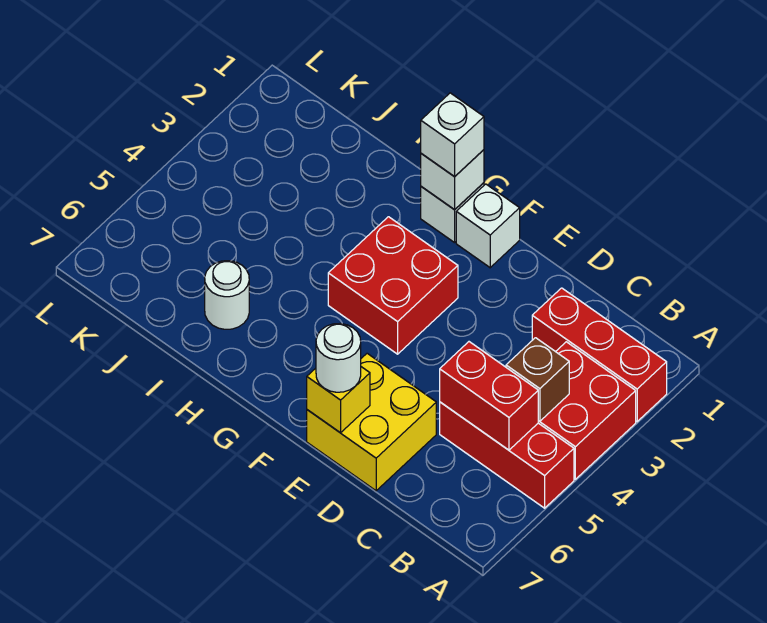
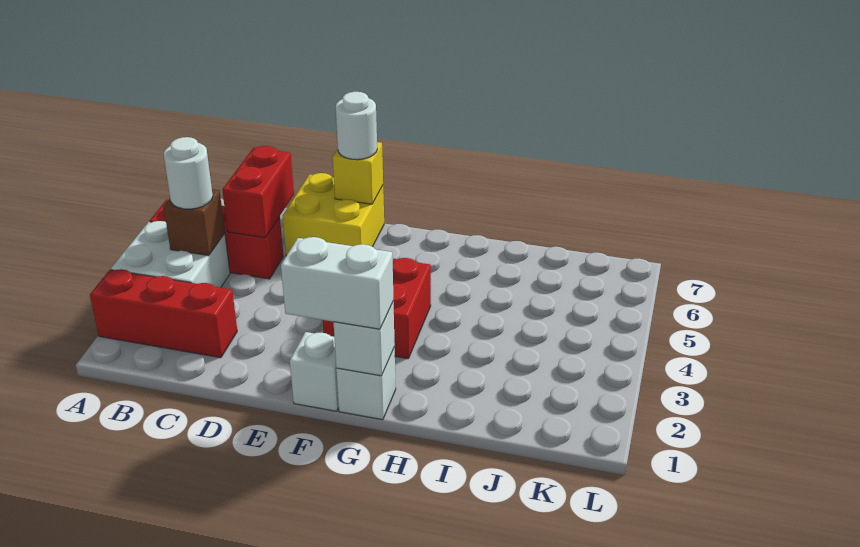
red brick A3:B4 level 1 -> white brick A3:B4 level 1
red brick B5:C5 level 2 -> red brick C5:C6 level 2
white brick G1 level 3 -> white brick F1:G1 level 3
white round brick I6 level 1 -> white round brick B4 level 3

